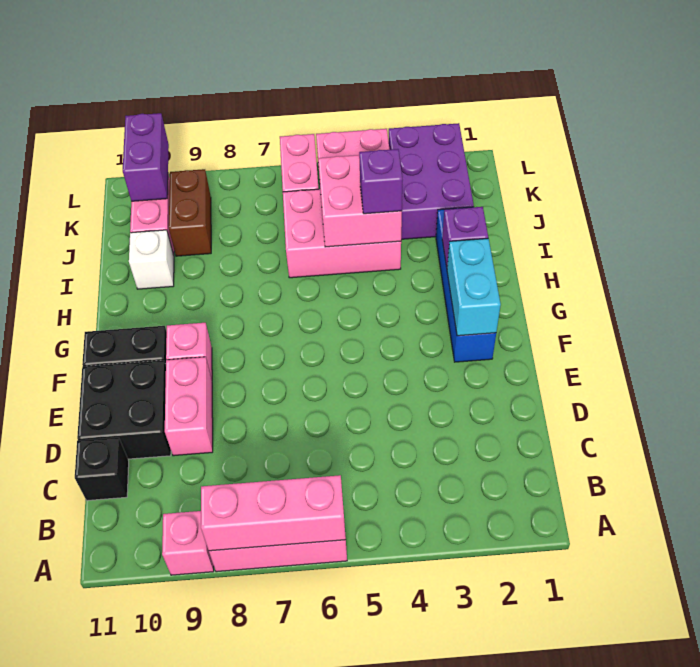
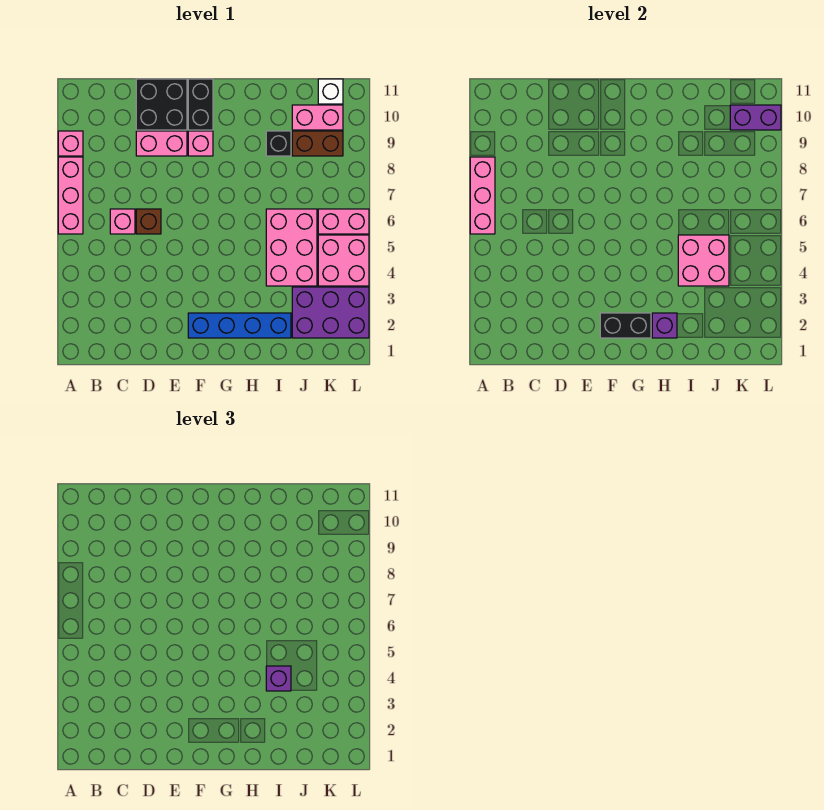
none -> pink brick C6 level 1
black brick C11 level 1 -> black brick I9 level 1
none -> brown brick D6 level 1
cyan brick F2:G2 level 2 -> black brick F2:G2 level 2
white brick I10 level 1 -> white brick K11 level 1

